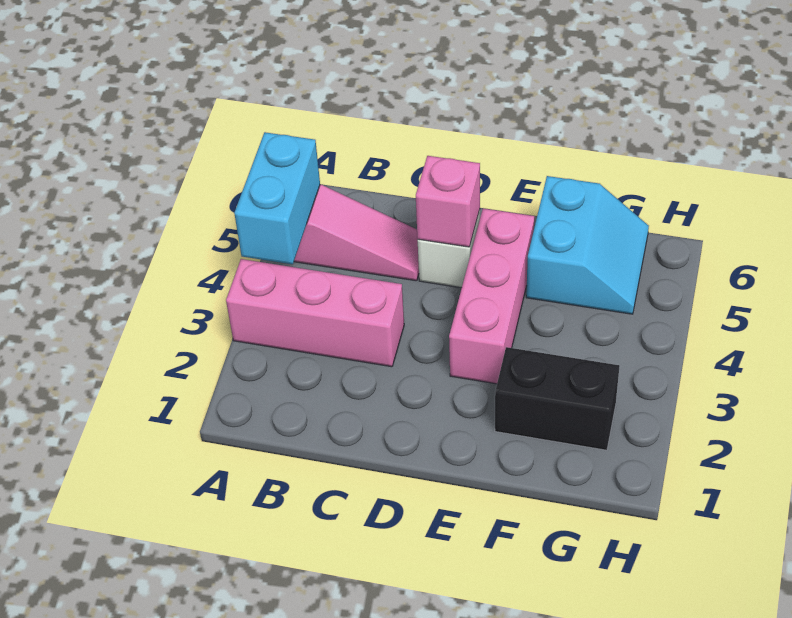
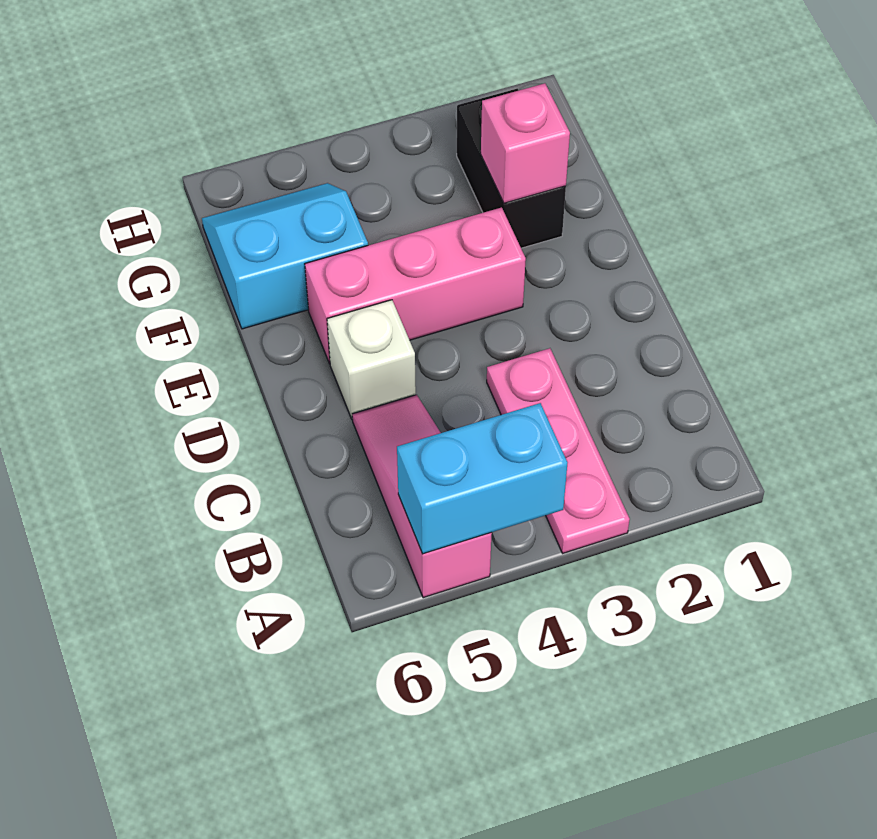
pink brick A3:C3 level 1 -> pink plate A3:C3 level 1
pink brick D5 level 2 -> pink brick F2 level 2

